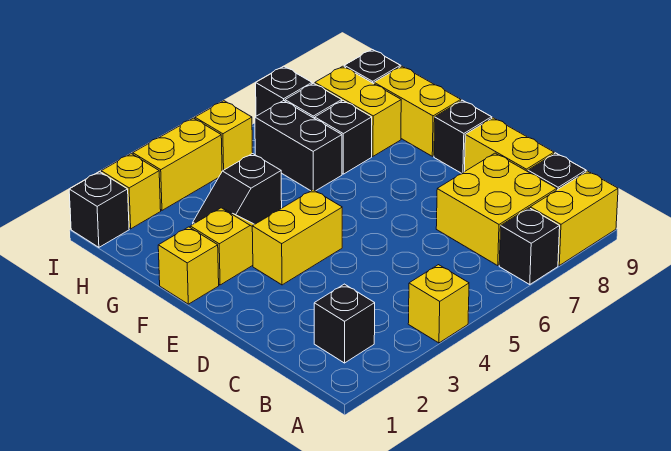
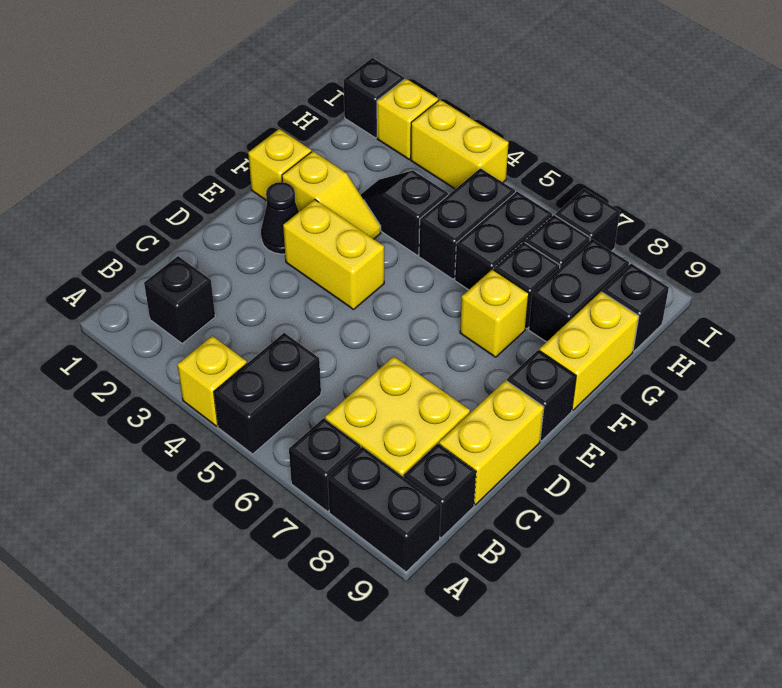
none -> black brick A5:B5 level 1
yellow brick A8:A9 level 1 -> black brick A8:A9 level 1
none -> black cone E2 level 1
none -> black brick G5:H5 level 1
yellow brick G8:H8 level 1 -> black brick G8:H8 level 1
yellow brick I5 level 1 -> yellow brick F7 level 1

